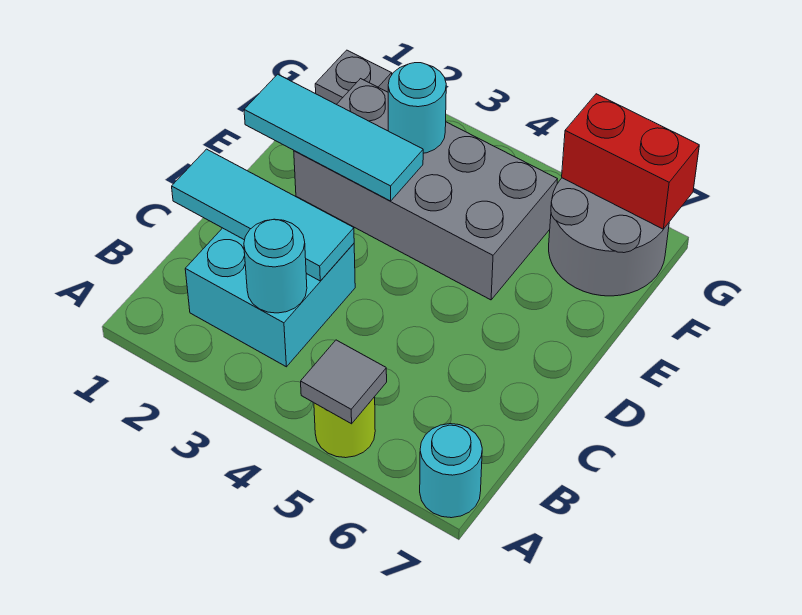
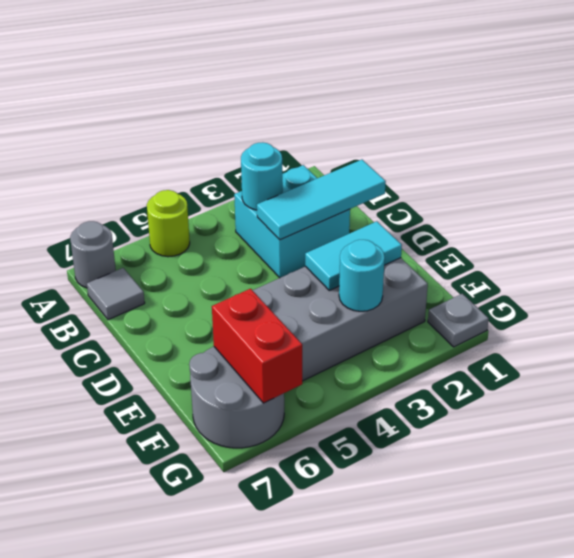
grey tile A5 level 2 -> grey tile B7 level 1
cyan round brick A7 level 1 -> grey round brick A7 level 1
cyan tile E1:E3 level 2 -> cyan tile E2:E3 level 2
red brick G6:G7 level 2 -> red brick F6:G6 level 2

